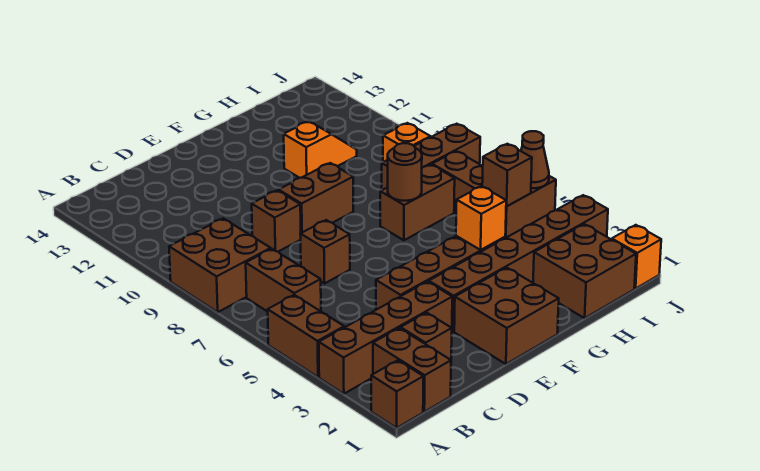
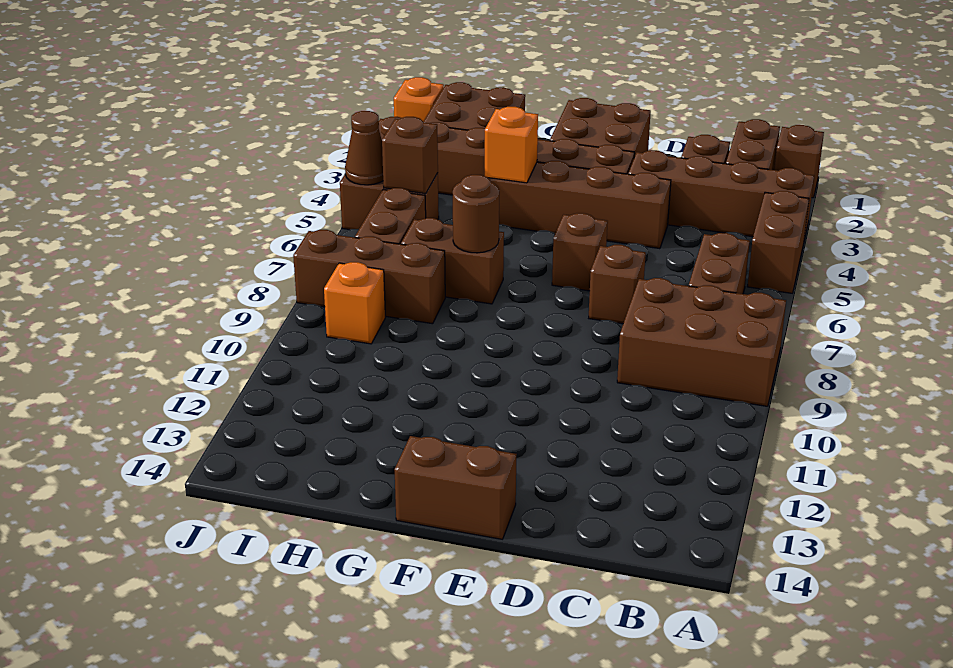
brown brick A8:B9 level 1 -> brown brick A8:C9 level 1
brown brick D9 level 1 -> brown brick E6 level 1
brown brick E9:F9 level 1 -> brown brick E14:F14 level 1
orange slope G11:H11 level 1 top G -> none

